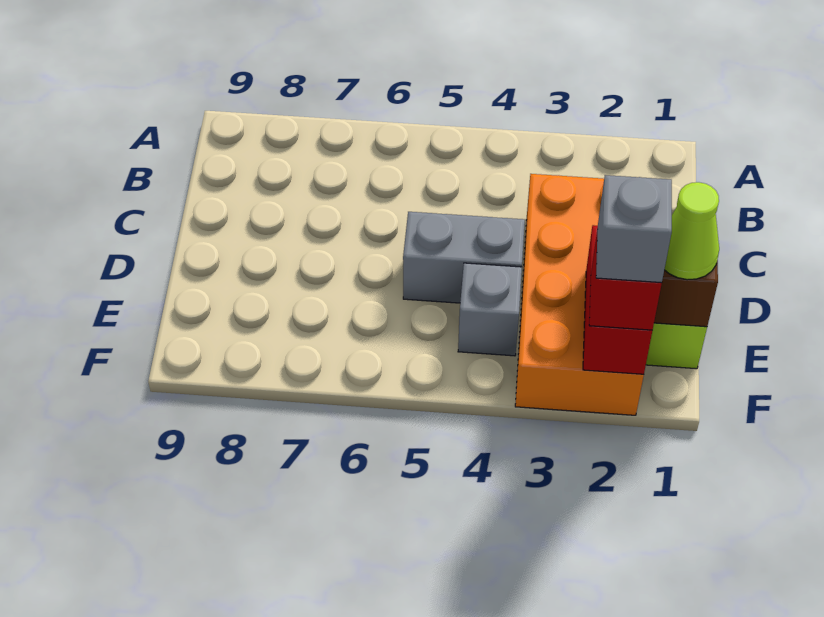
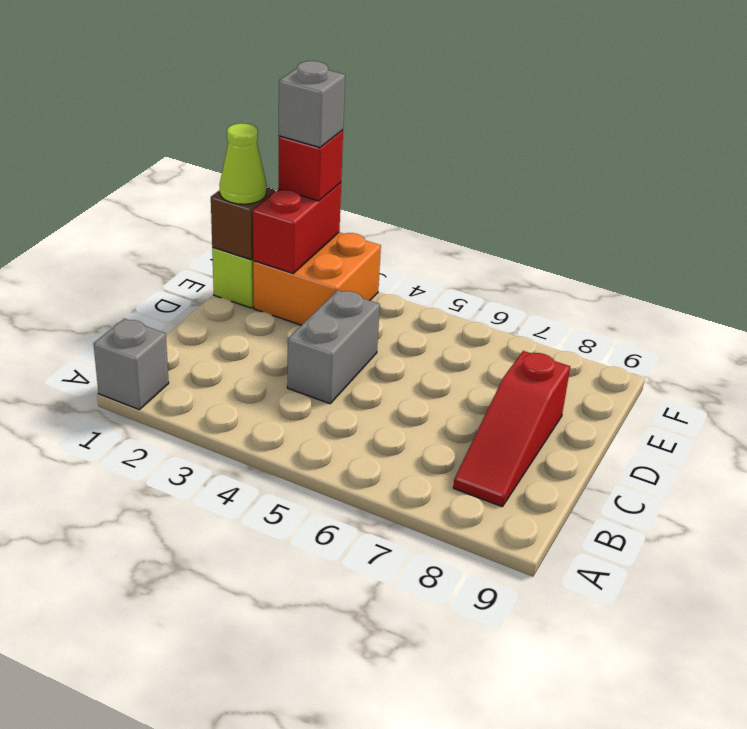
none -> red slope B8:D8 level 1 top D
orange brick C2:F3 level 1 -> orange brick E2:F3 level 1
grey brick D4:D5 level 1 -> grey brick C4:D4 level 1
grey brick E4 level 1 -> grey brick A1 level 1

